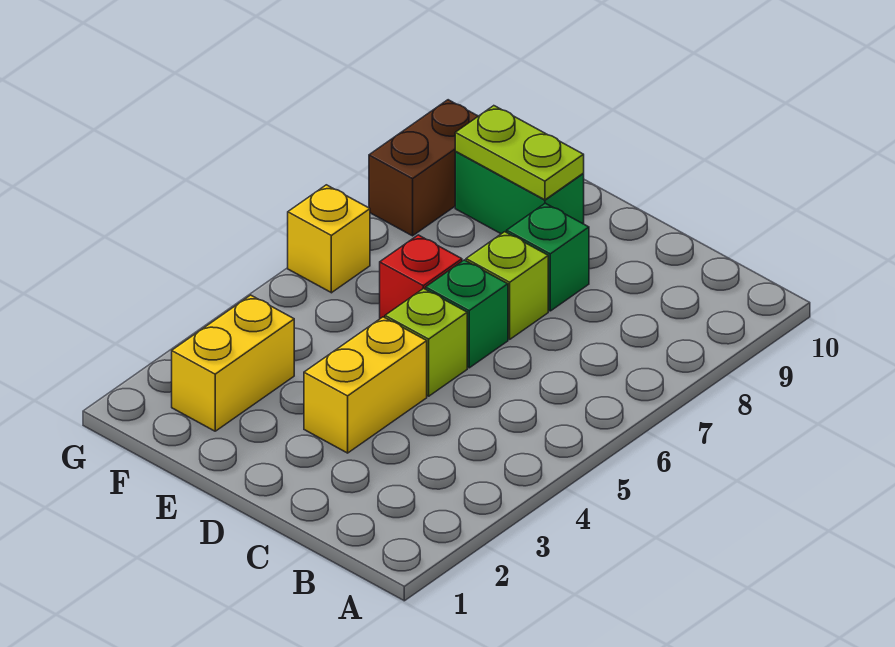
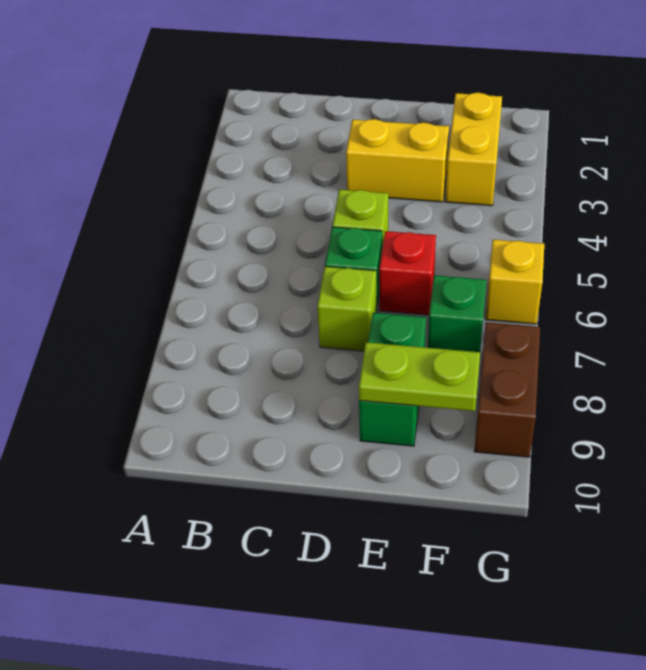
yellow brick D3:D4 level 1 -> yellow brick D3:E3 level 1
green brick D8 level 1 -> green brick F7 level 1
green brick E9:F9 level 1 -> green brick E8:E9 level 1

